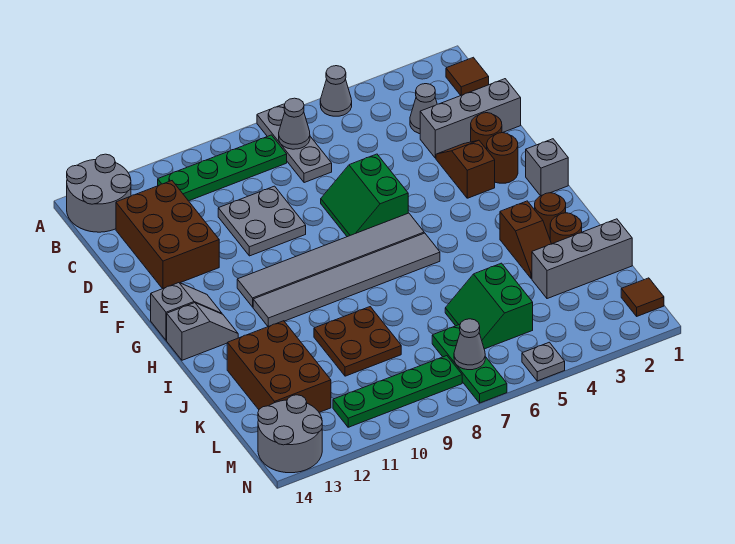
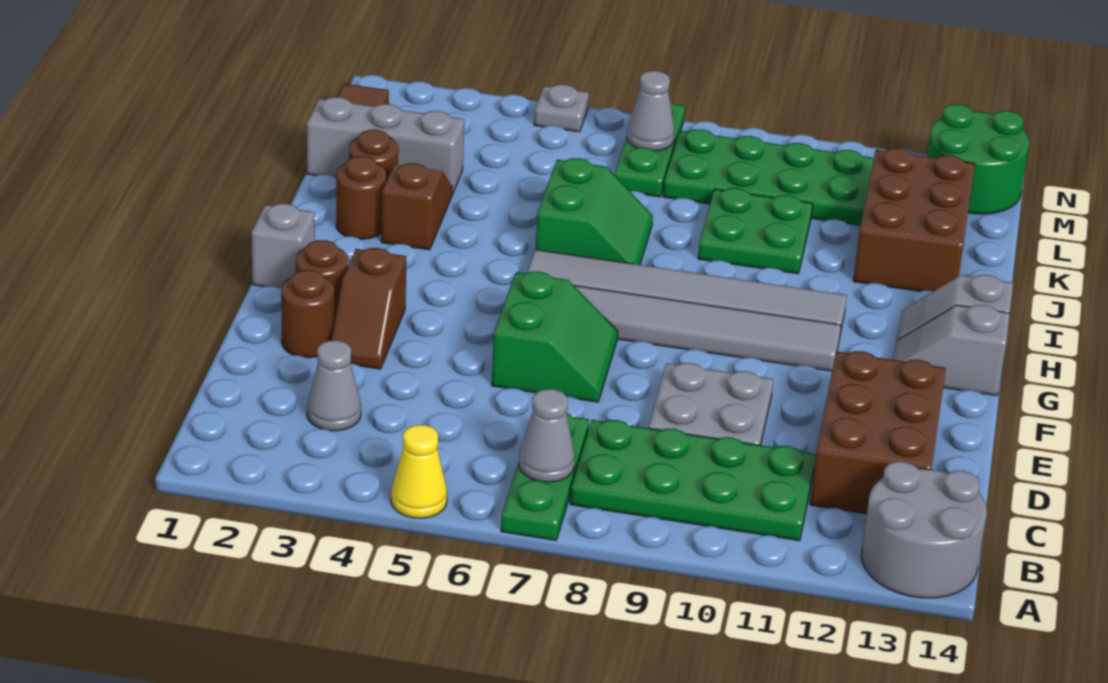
grey cone A5 level 1 -> yellow cone A5 level 1
grey plate A7:C7 level 1 -> green plate A7:C7 level 1
brown tile B1 level 1 -> none
green plate B8:B11 level 1 -> green plate B8:C11 level 1
grey brick D1:D3 level 1 -> none
brown plate J9:K10 level 1 -> green plate J9:K10 level 1
green slope K5:L6 level 1 top 5 -> green slope I6:J7 level 1 top 6
green plate M8:M11 level 1 -> green plate L8:M11 level 1
grey round brick M13:N14 level 1 -> green round brick M13:N14 level 1

